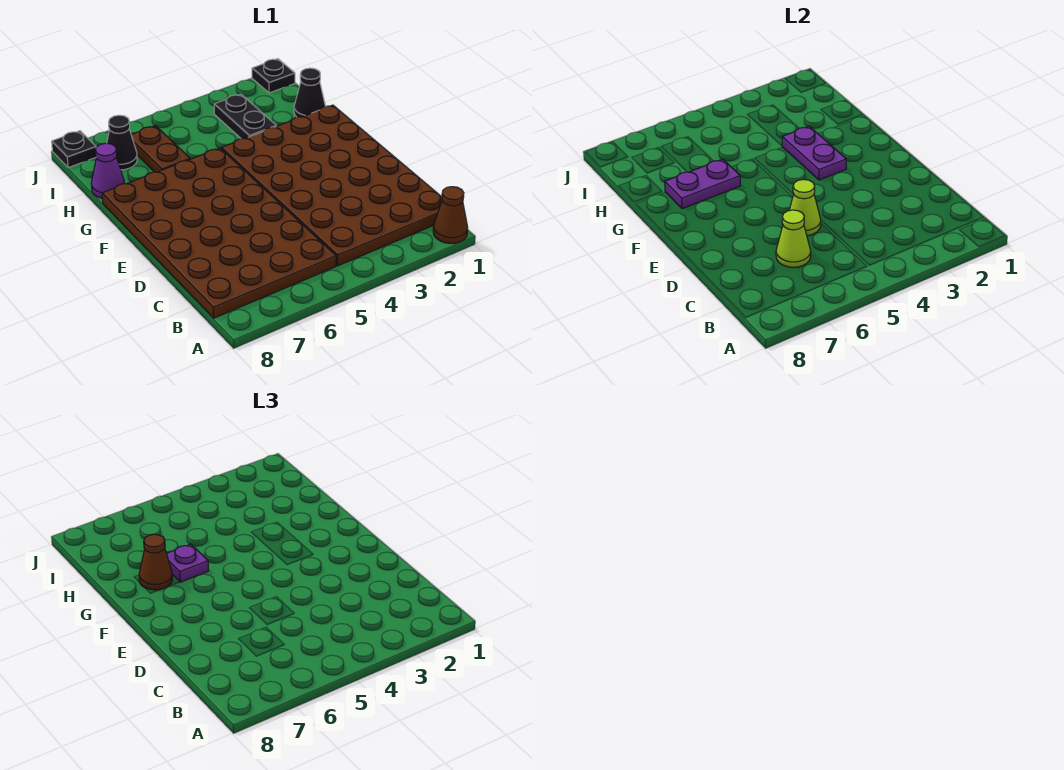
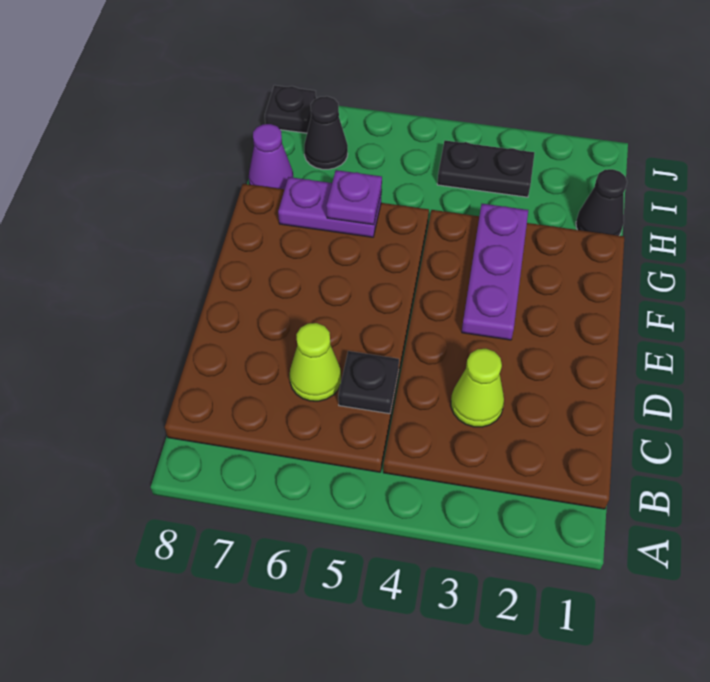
brown cone A1 level 1 -> none
lime cone D5 level 2 -> lime cone C3 level 2
purple plate F3:G3 level 2 -> purple plate E3:G3 level 2
brown cone G7 level 3 -> none
black plate H3:I3 level 1 -> black plate I3:I4 level 1
brown plate H6:I6 level 1 -> none
black plate J1 level 1 -> black plate C5 level 2

